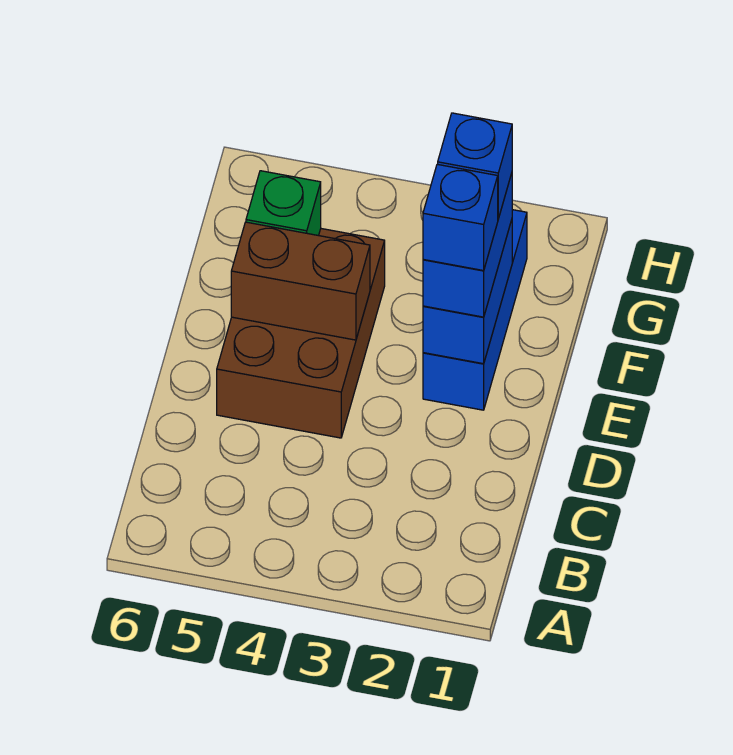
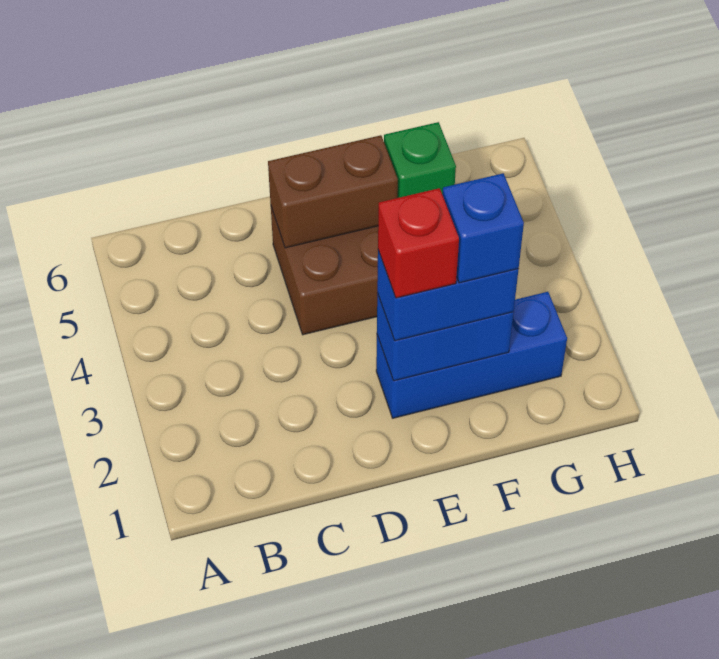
blue brick E2 level 4 -> red brick E2 level 4
brown brick E4:E5 level 2 -> brown brick D5:E5 level 2

